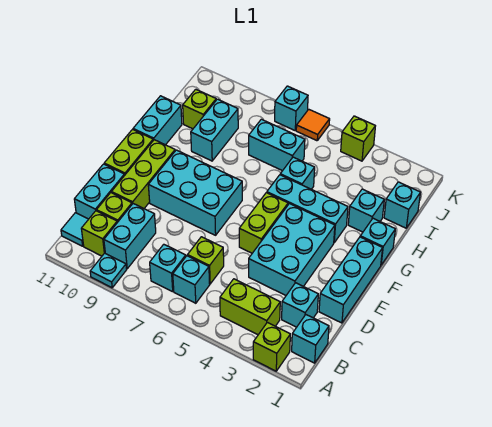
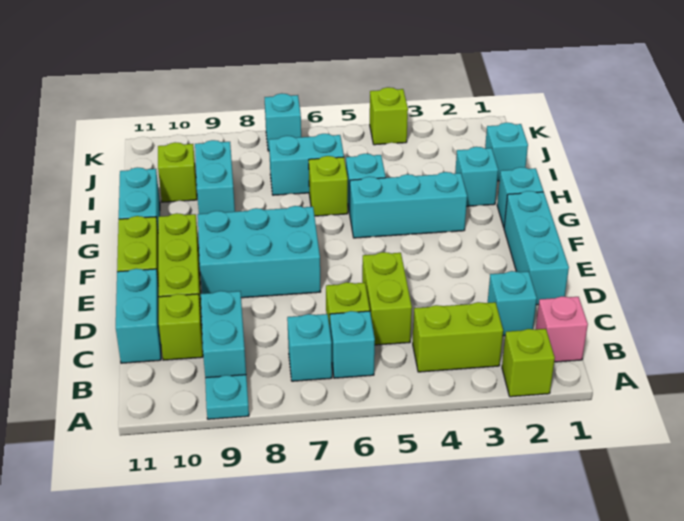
cyan brick B1 level 1 -> pink brick B1 level 1
lime brick B10 level 1 -> lime brick H6 level 1
cyan tile B11 level 1 -> none
cyan brick D3:F4 level 1 -> none
lime brick E5:F5 level 1 -> lime brick C5:D5 level 1
orange tile K6 level 1 -> none

